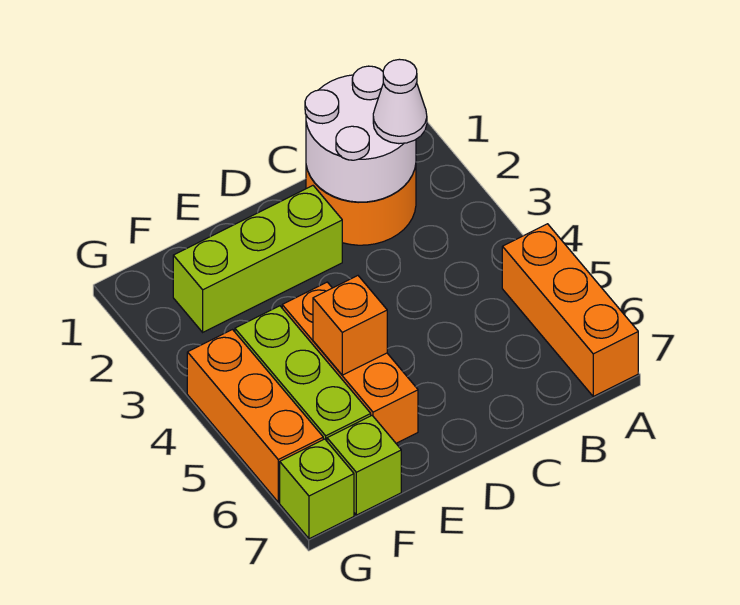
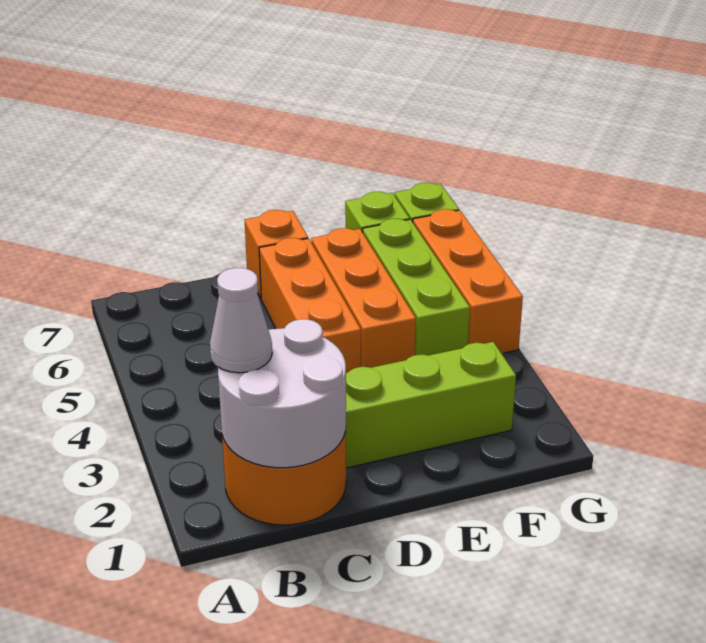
orange brick A5:A7 level 1 -> orange brick D4:D6 level 1
orange brick E5 level 2 -> orange brick D7 level 1

